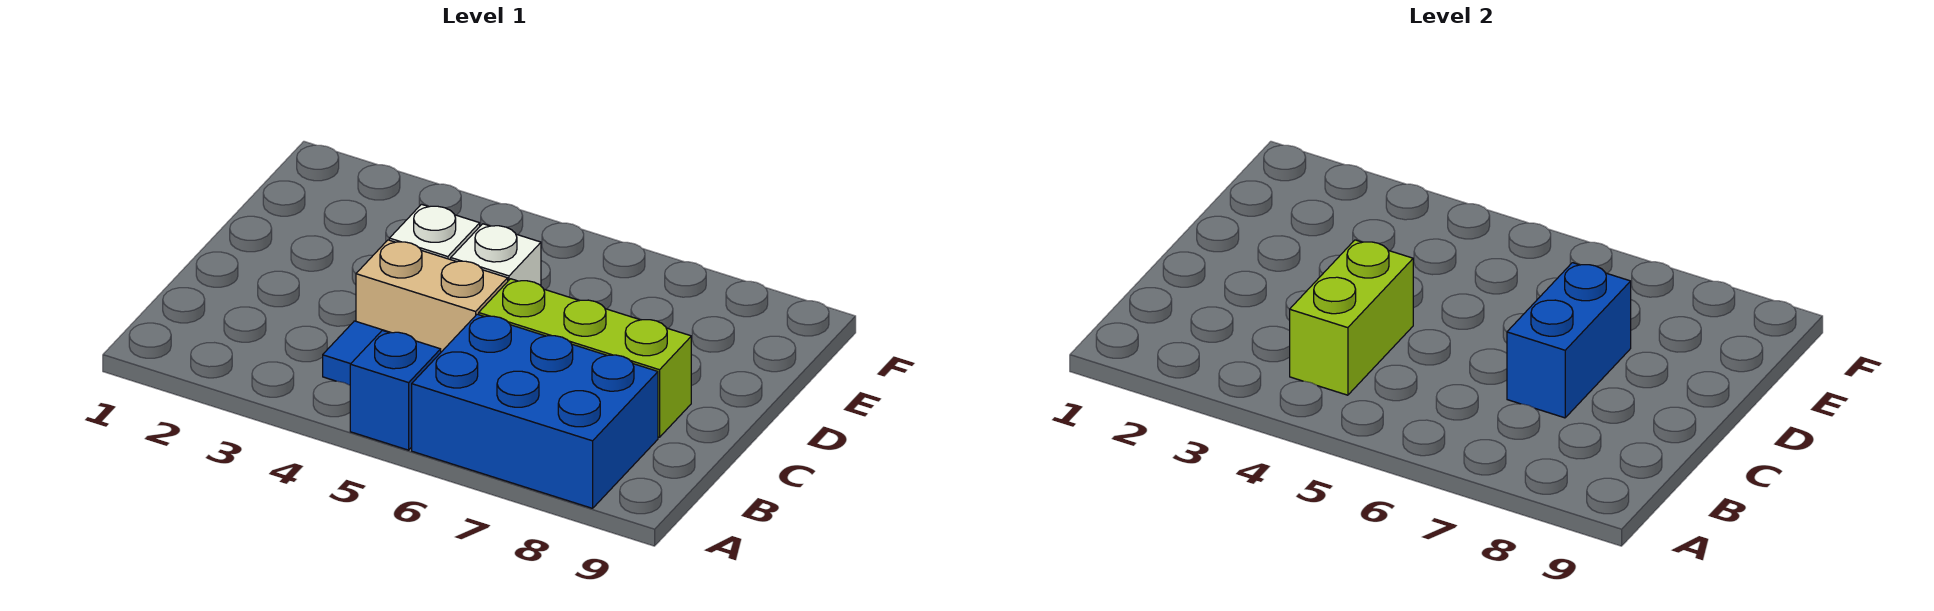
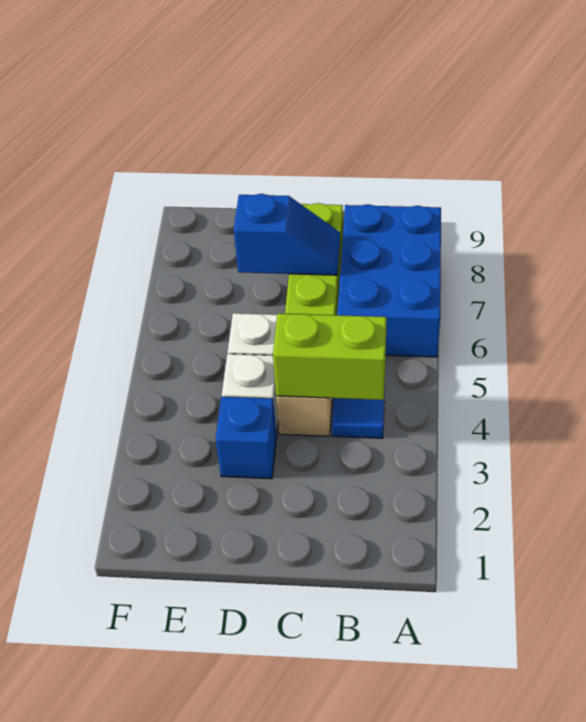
blue brick A5 level 1 -> blue brick D3 level 1
blue brick C7:D7 level 2 -> blue slope C7:D7 level 2 top D

